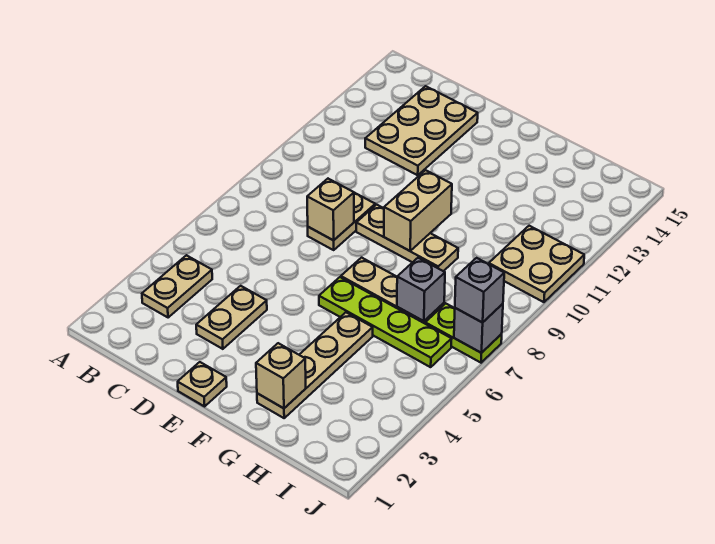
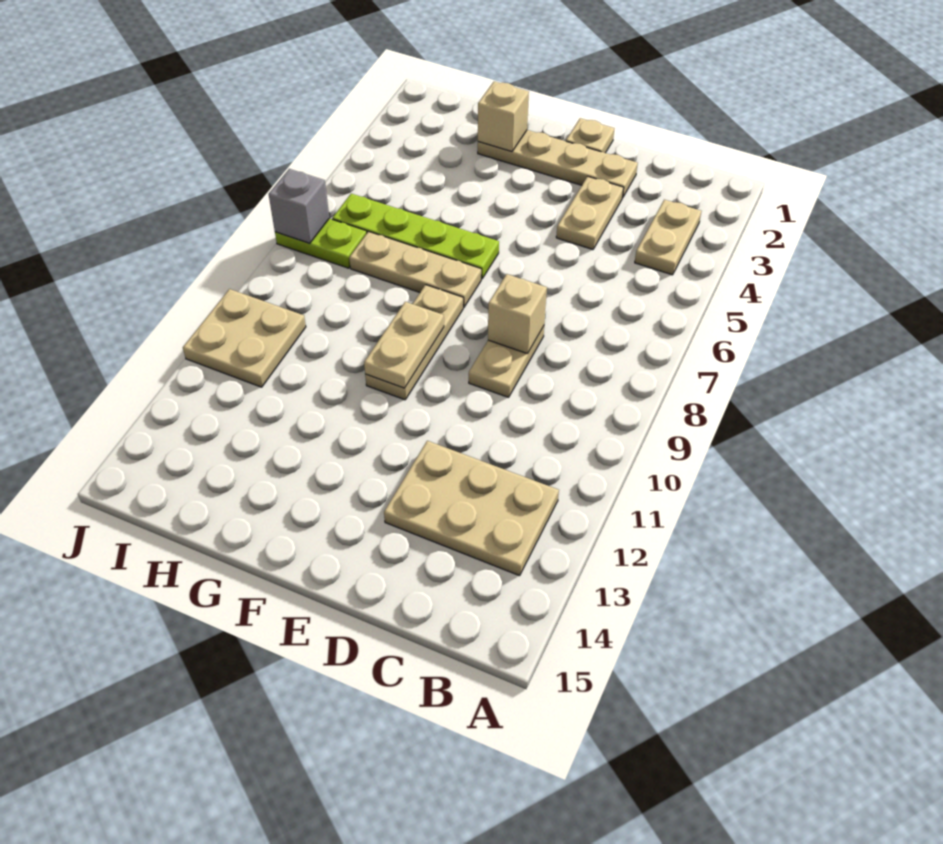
tan plate C12:D14 level 1 -> tan plate B12:D13 level 1
tan plate E9:G9 level 1 -> tan plate F8:F10 level 1
tan brick F9:F10 level 2 -> tan plate F9:F10 level 2
tan plate G2:G5 level 1 -> tan plate D2:G2 level 1
grey brick H7 level 2 -> none
grey brick J7 level 3 -> none

